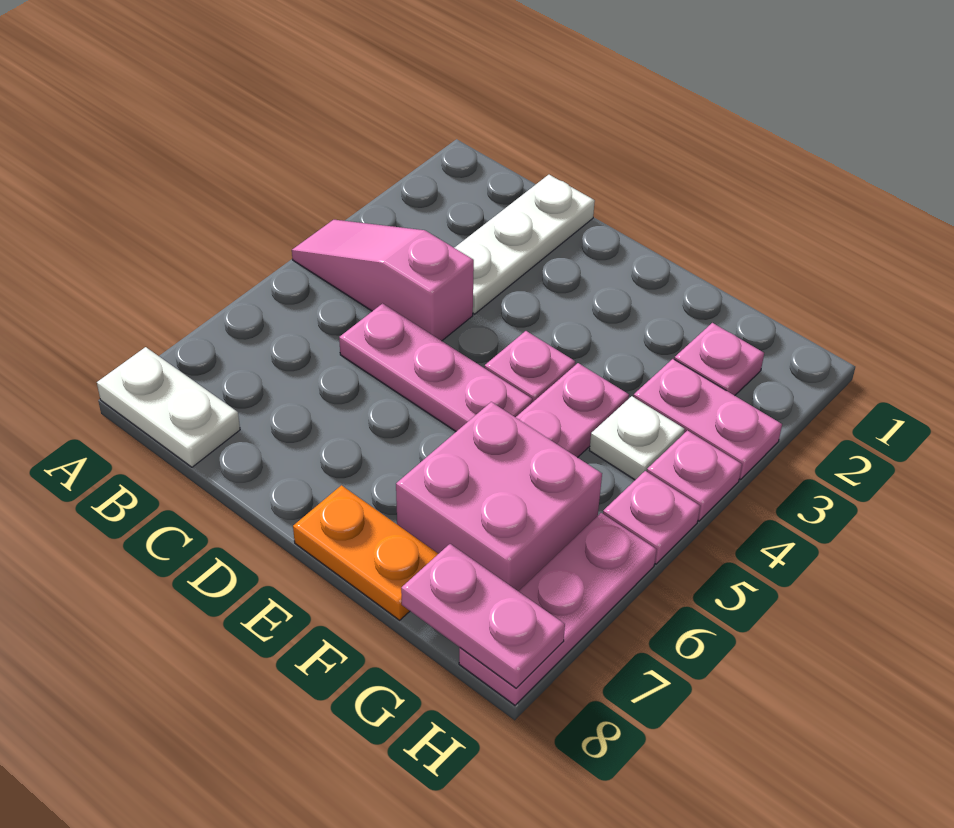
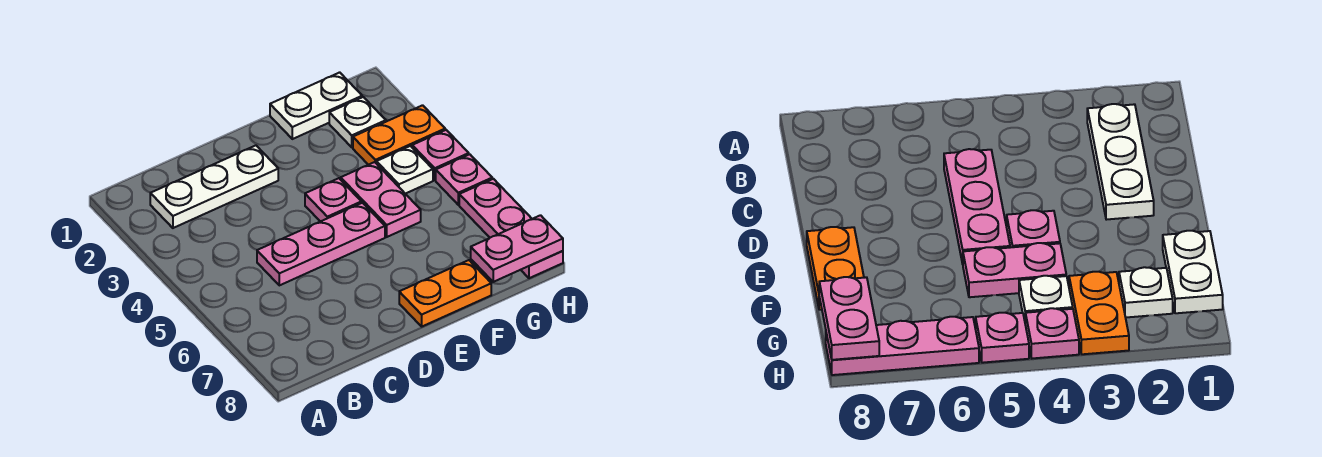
pink slope A4:C4 level 1 top C -> none
white plate A8:B8 level 1 -> white plate F1:G1 level 1
white plate C1:C3 level 1 -> white plate B2:D2 level 1
pink brick F6:G7 level 1 -> none
pink plate G2 level 1 -> white plate G2 level 1
pink plate G3:H3 level 1 -> orange plate G3:H3 level 1

